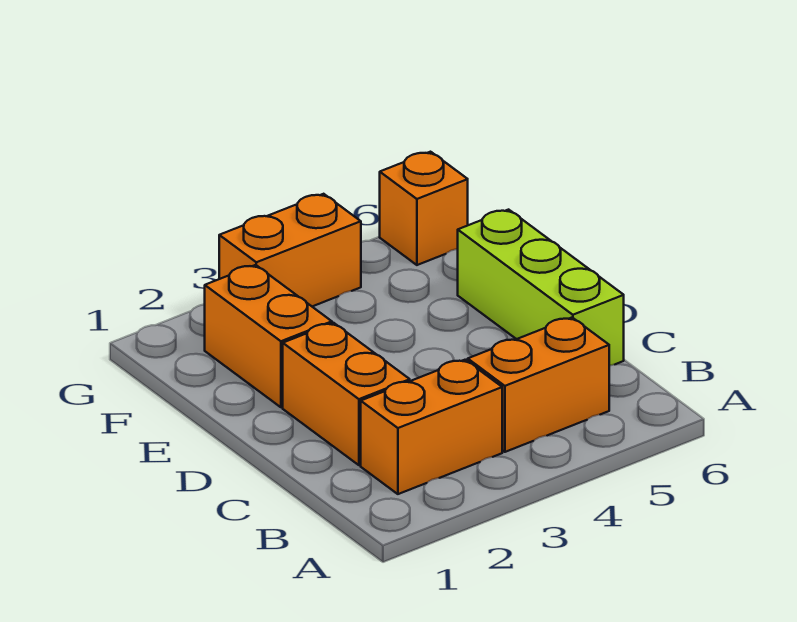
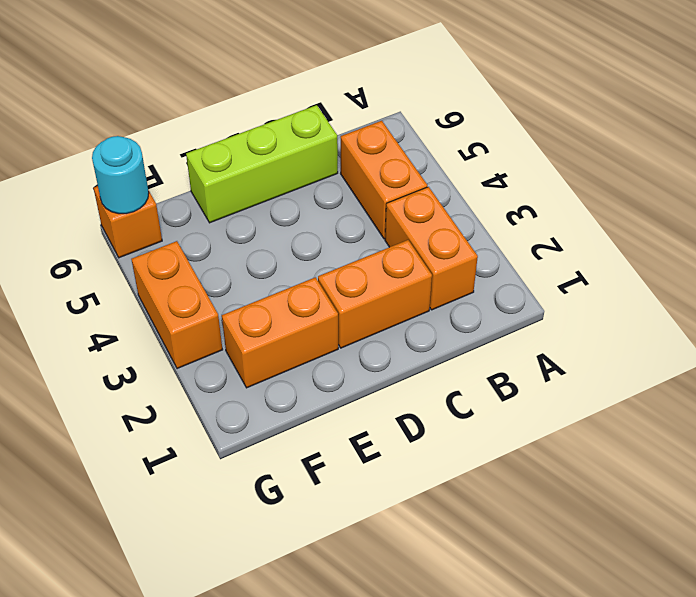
none -> cyan round brick G6 level 2

